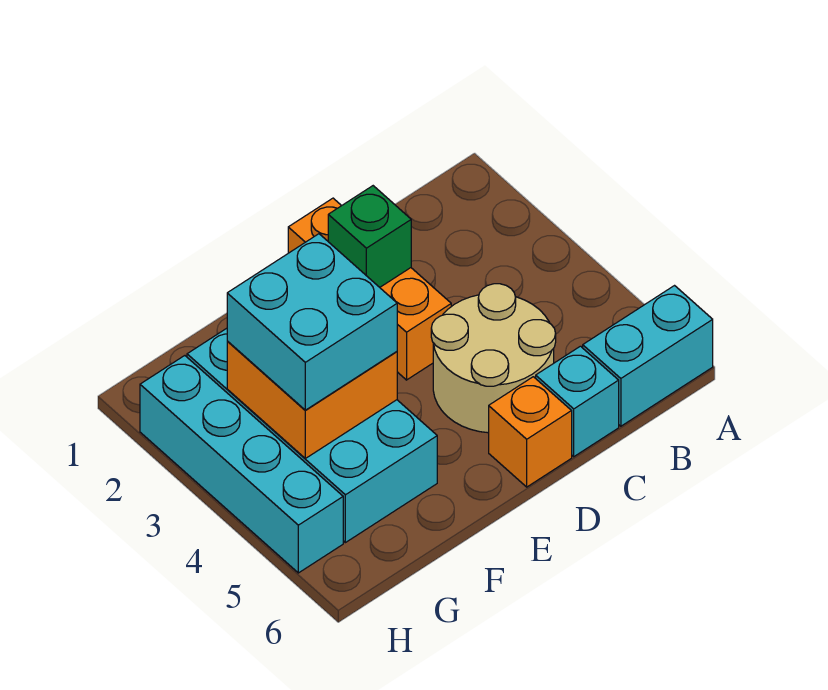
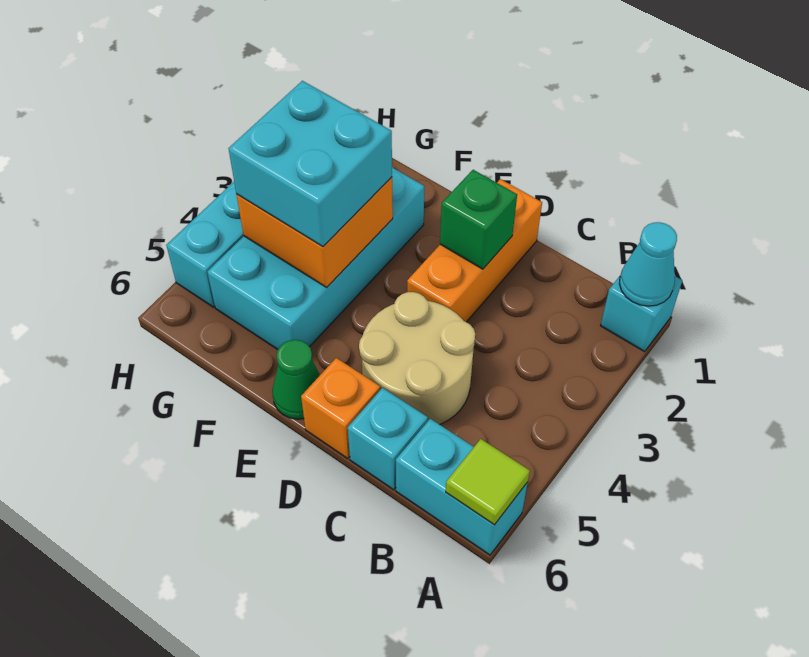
none -> cyan brick A1 level 1
none -> cyan cone A1 level 2
none -> lime tile A6 level 2
none -> green cone E6 level 1

